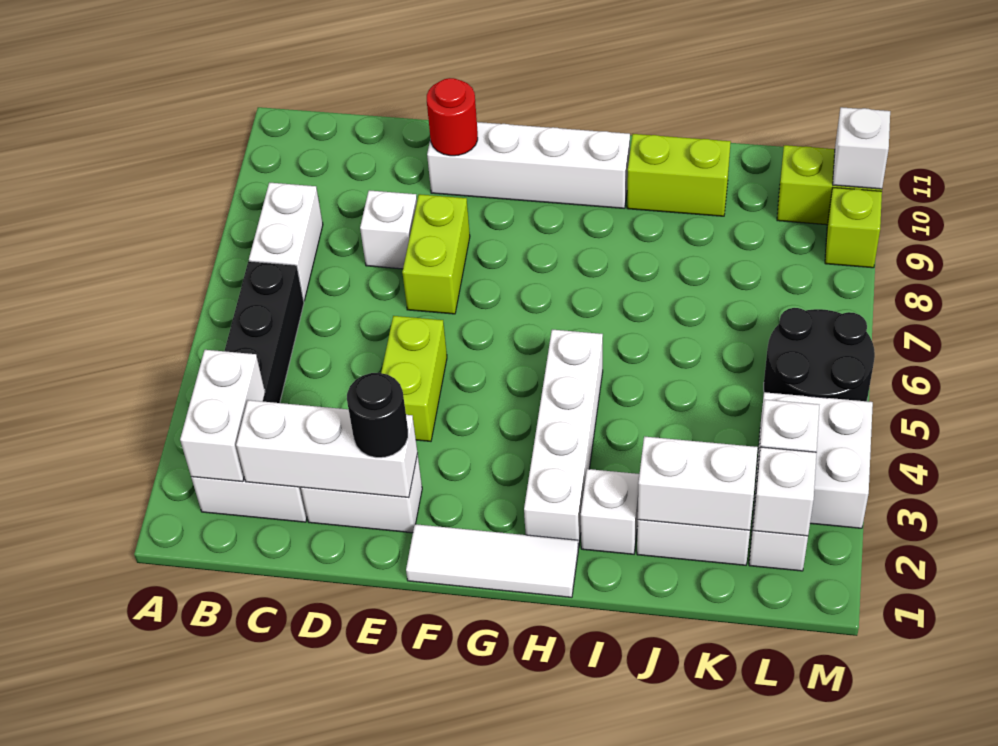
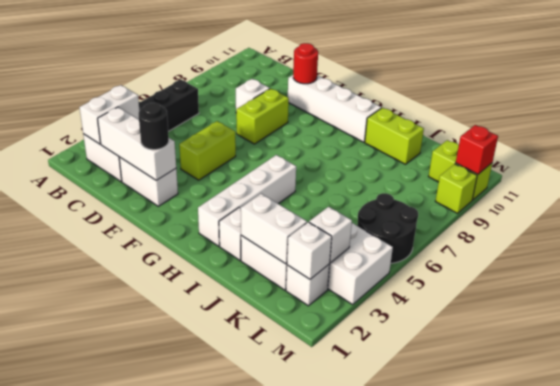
white brick B7:B8 level 1 -> none
white tile F1:H1 level 1 -> none
white brick M10 level 2 -> red brick M10 level 2

